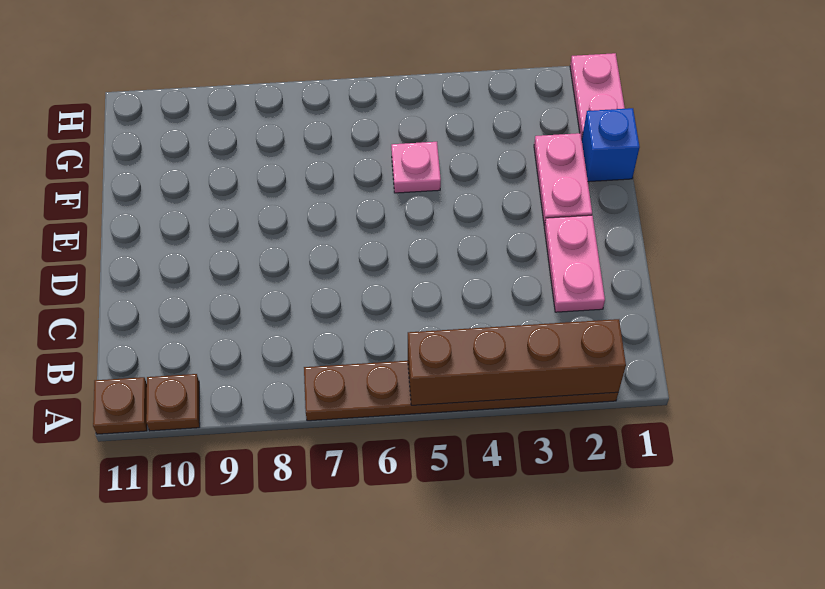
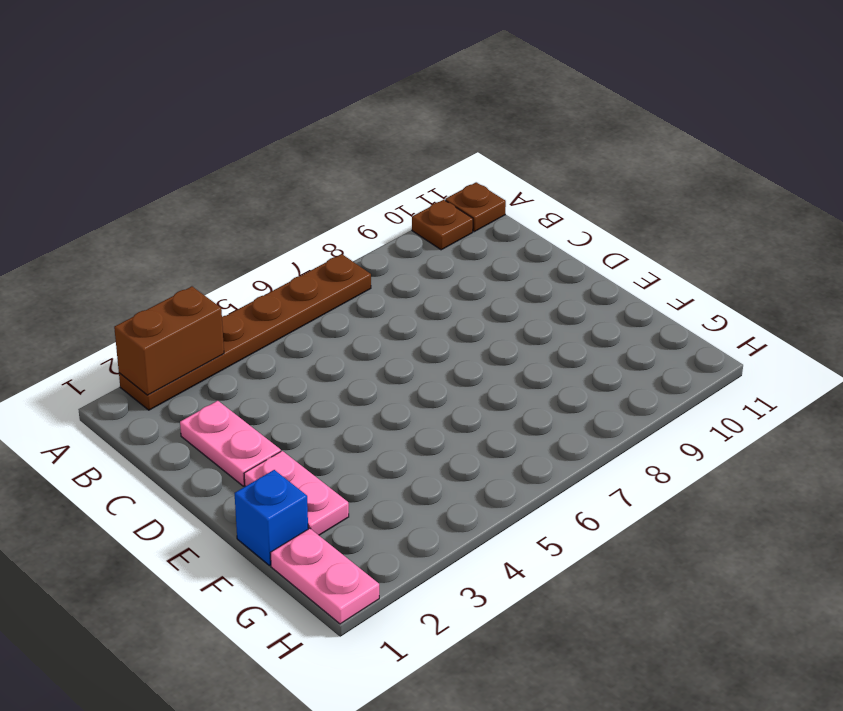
brown brick A2:A5 level 2 -> brown brick A2:A3 level 2
pink plate F5 level 1 -> none

